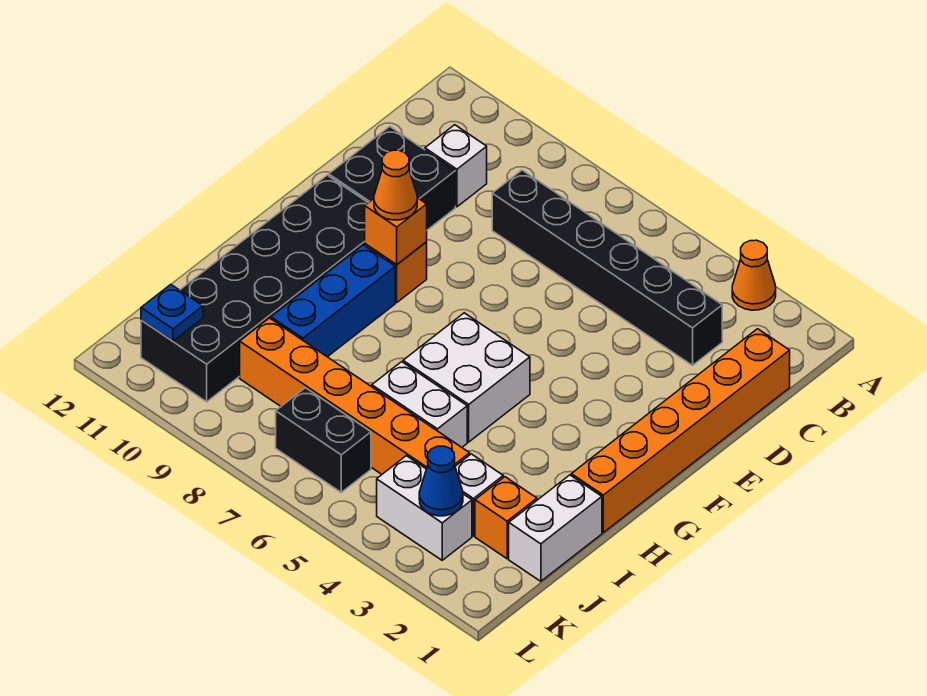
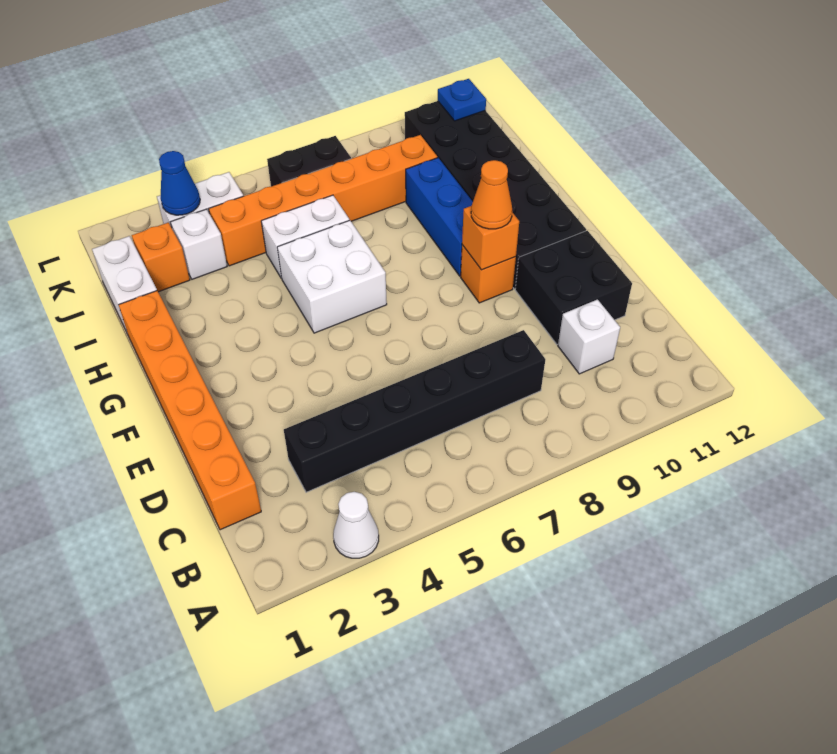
orange cone A3 level 1 -> white cone A3 level 1

